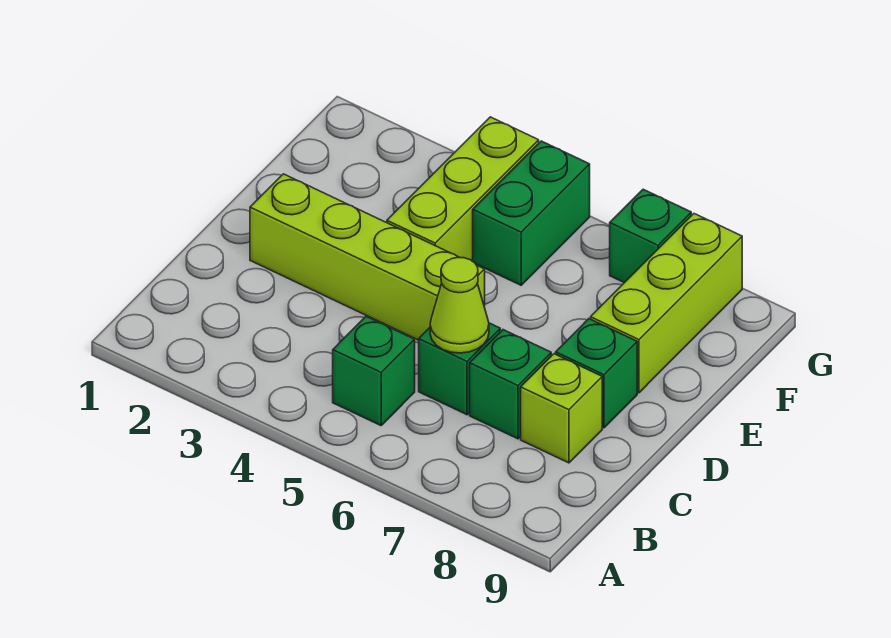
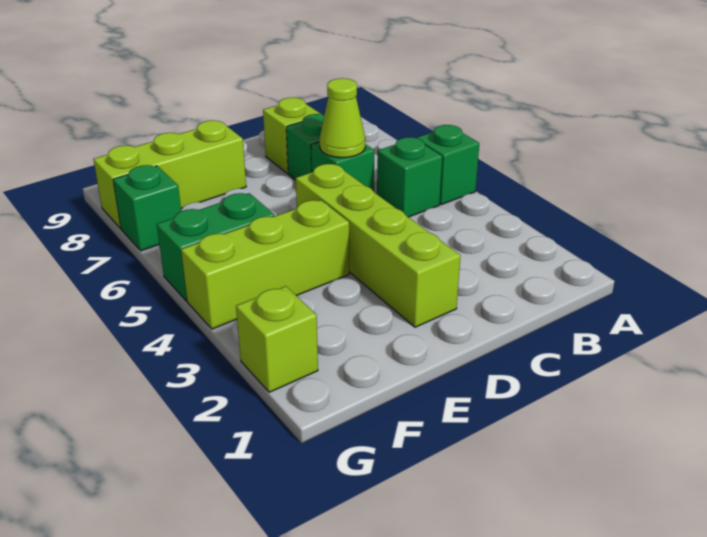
green brick D8 level 1 -> green brick A5 level 1
none -> lime brick G2 level 1

